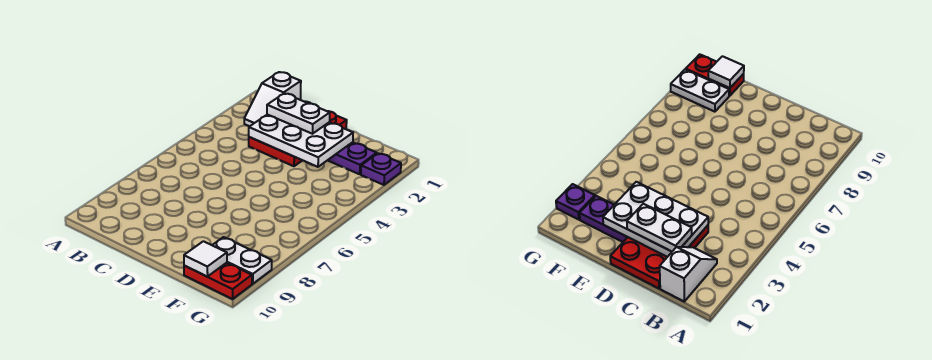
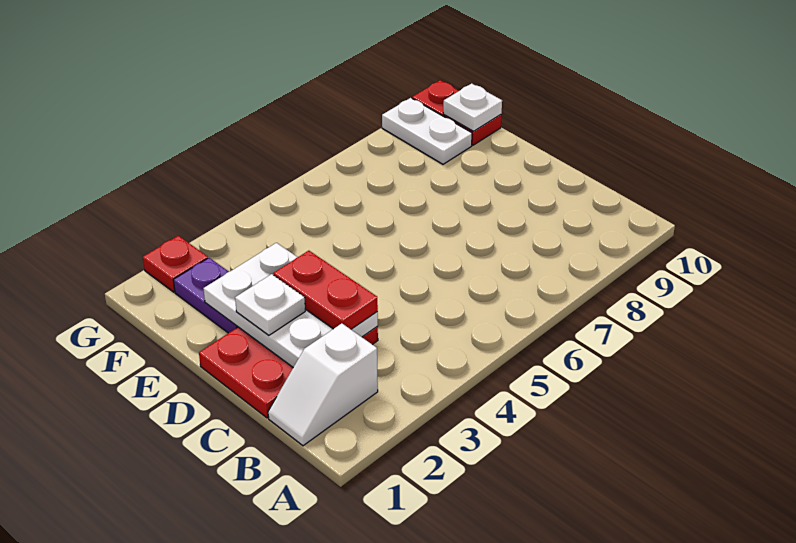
white slope B1:B2 level 1 top 1 -> white slope B1:B2 level 1 top 2
white plate C2:D2 level 3 -> white plate D2 level 3
none -> red plate C3:D3 level 3
white tile F10 level 2 -> white plate F10 level 2
purple plate G2 level 1 -> red plate G2 level 1

